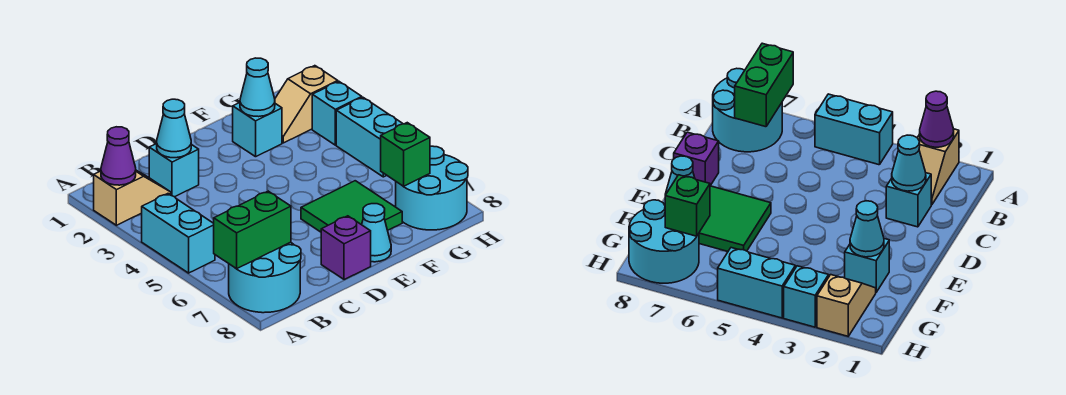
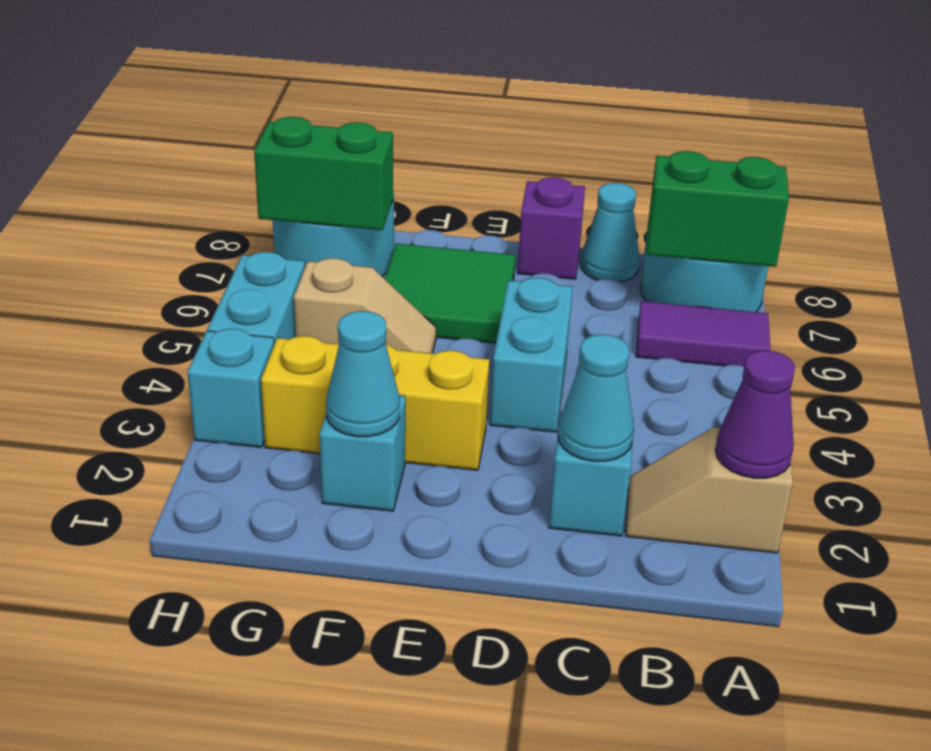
cyan brick A4:A5 level 1 -> cyan brick D4:D5 level 1
none -> purple tile A6:B6 level 1
none -> yellow brick E3:G3 level 1
cyan cone E8 level 1 -> cyan cone C8 level 1
tan slope G2:H2 level 1 top H -> tan slope F5:G5 level 1 top G
green brick G7 level 2 -> green brick G7:H7 level 2

